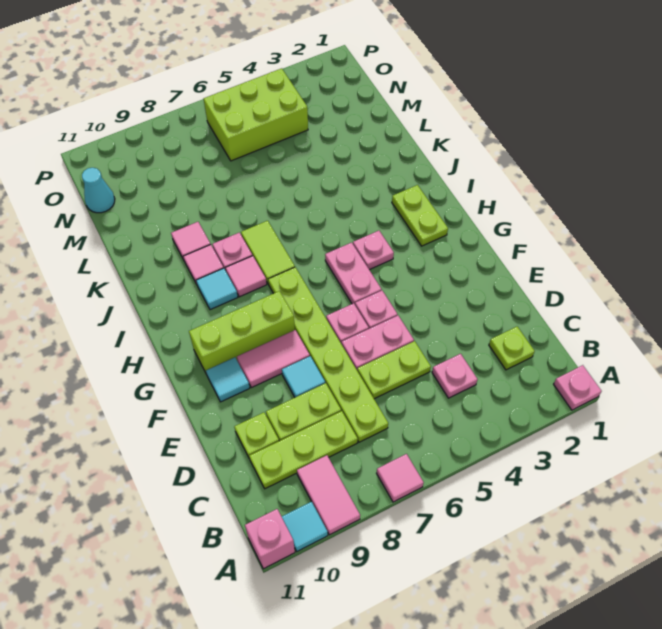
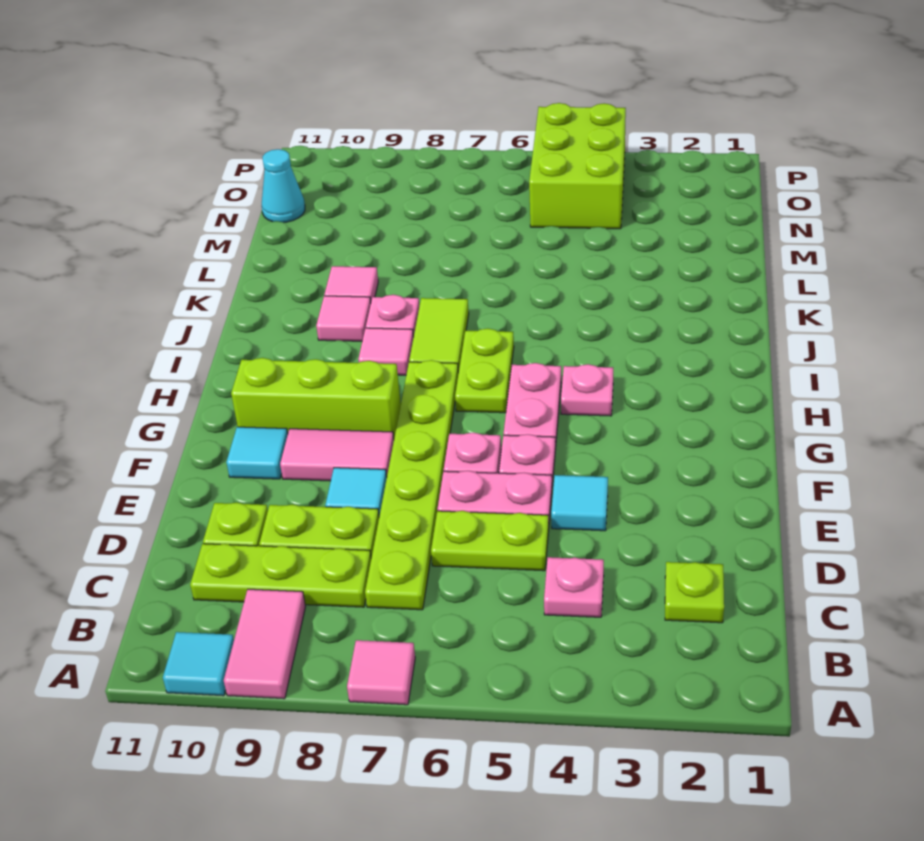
pink plate A1 level 1 -> none
pink brick A11 level 1 -> none
lime plate H2:I2 level 1 -> lime plate H6:I6 level 1
cyan tile I9 level 1 -> cyan tile E4 level 1
lime brick N4:O6 level 1 -> lime brick N4:P5 level 1

